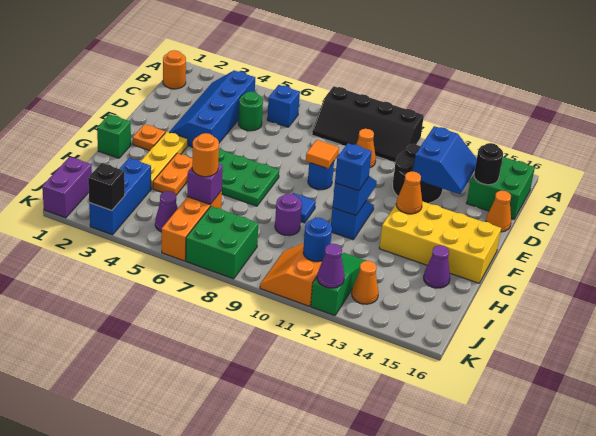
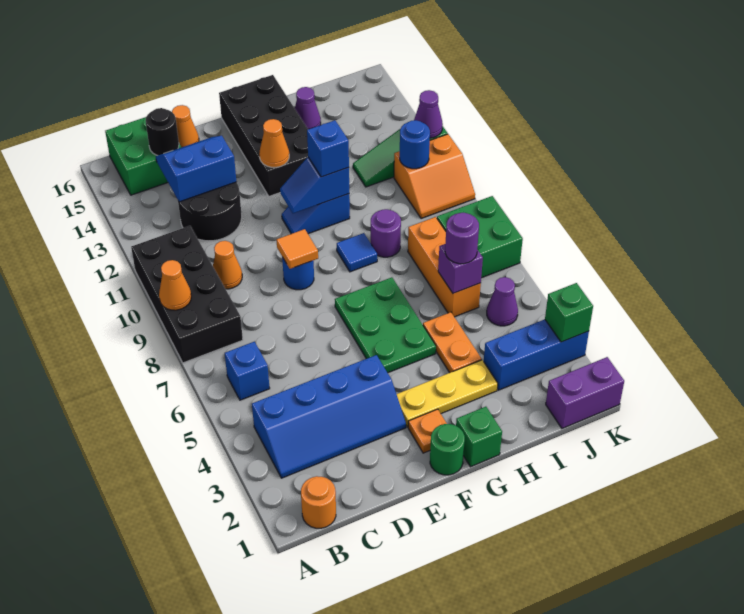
black slope A8:B11 level 1 top A -> black brick A8:B11 level 1
green round brick C5 level 1 -> green round brick F1 level 1
yellow brick F13:G16 level 1 -> black brick F13:G16 level 1
orange plate G4:H4 level 1 -> orange plate H4:H5 level 1
orange brick I6:K6 level 1 -> orange brick I6:I8 level 1
orange round brick I6 level 3 -> purple round brick I6 level 3
orange cone J13 level 1 -> orange cone A9 level 2
black brick K3 level 2 -> green brick K3 level 2

